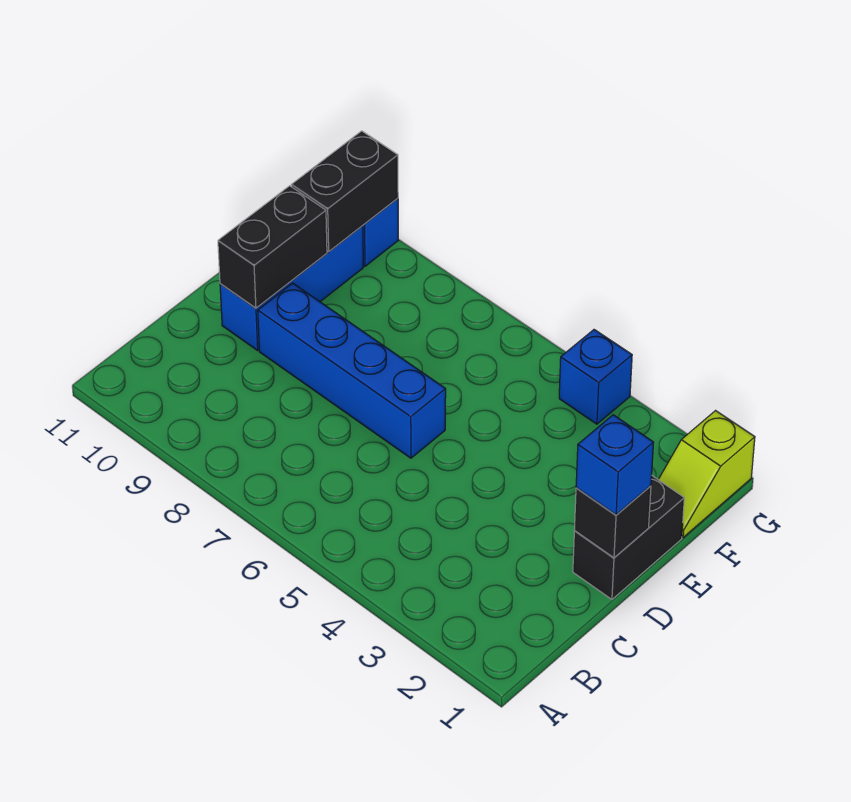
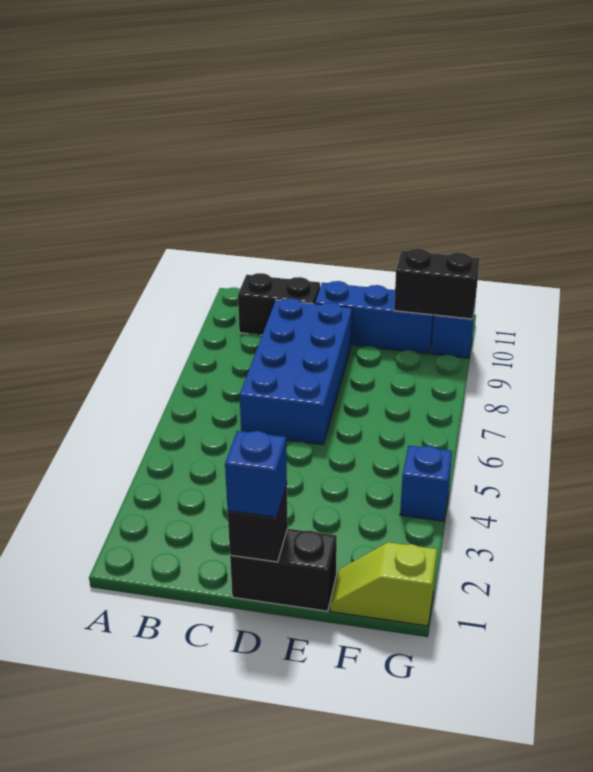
blue brick D6:D9 level 1 -> blue brick C6:D9 level 1
black brick D10:E10 level 2 -> black brick B10:C10 level 1

